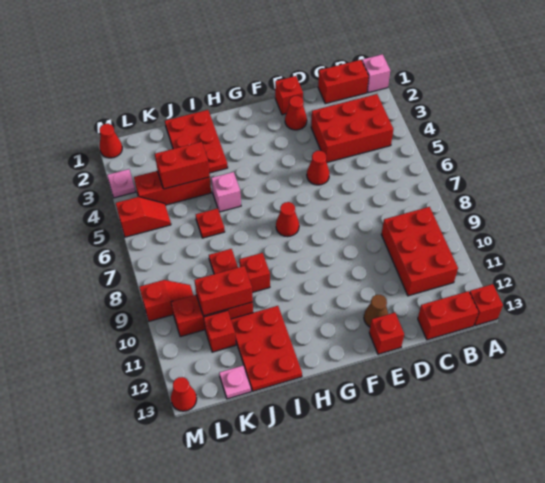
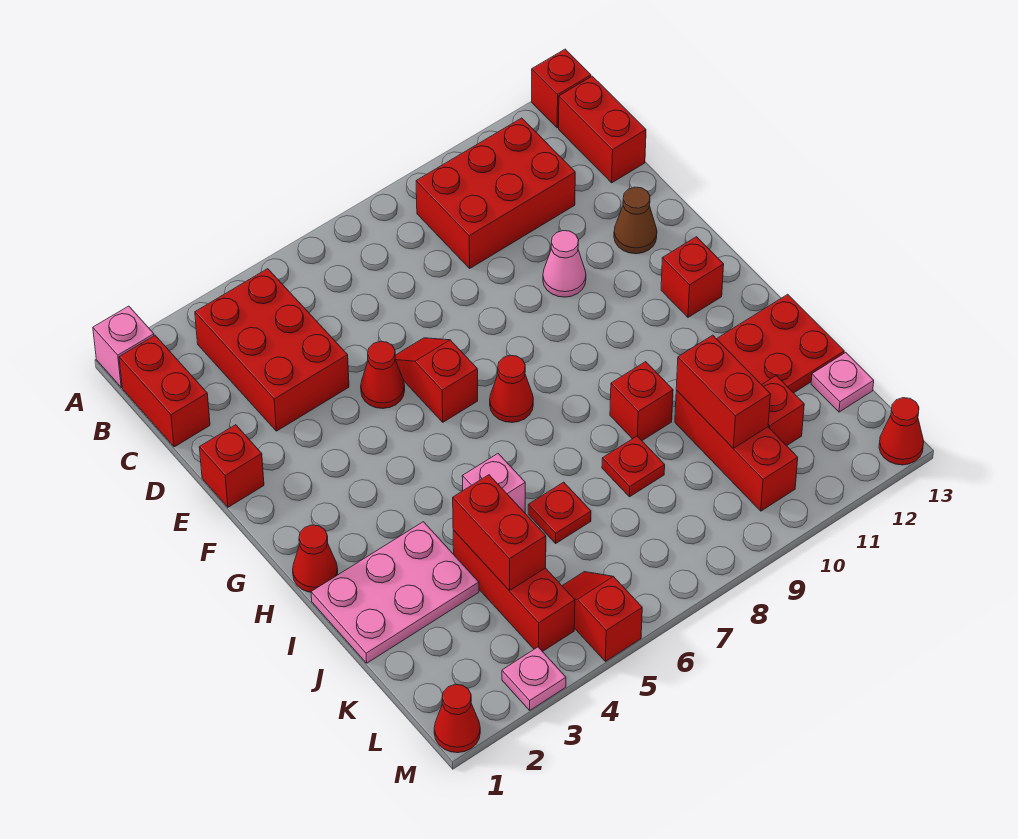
red cone E2 level 1 -> red cone H1 level 1
none -> pink cone E10 level 1
red brick E13 level 1 -> red brick G12 level 1
red plate I1:J3 level 1 -> pink plate I1:J3 level 1
red slope L9:M9 level 1 top M -> red slope E6:F6 level 1 top F

